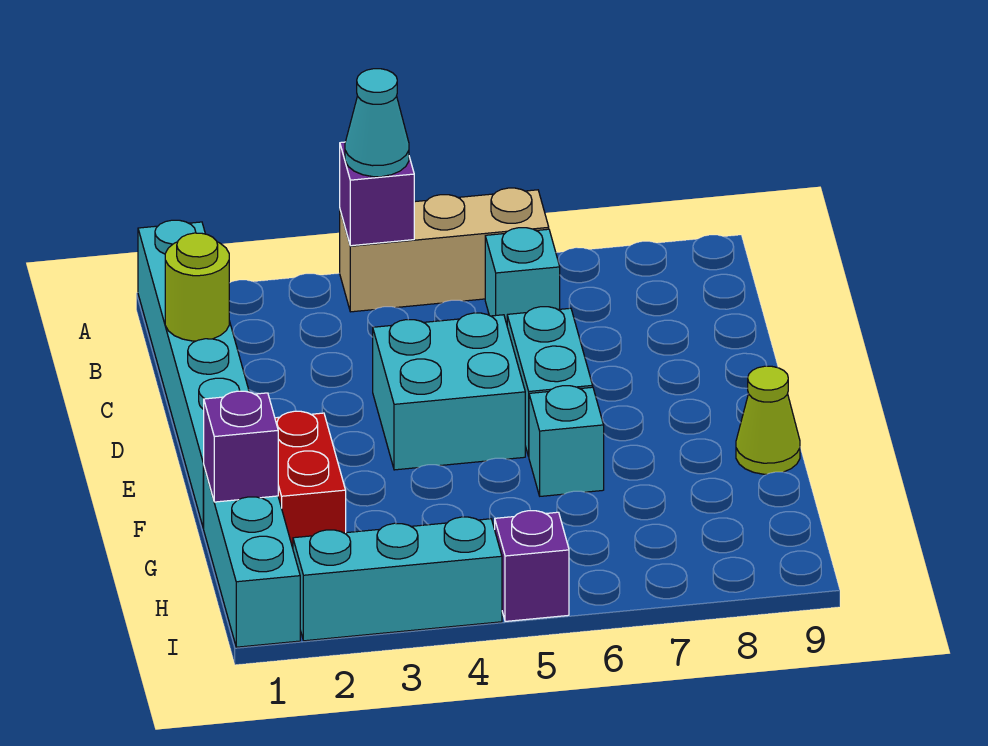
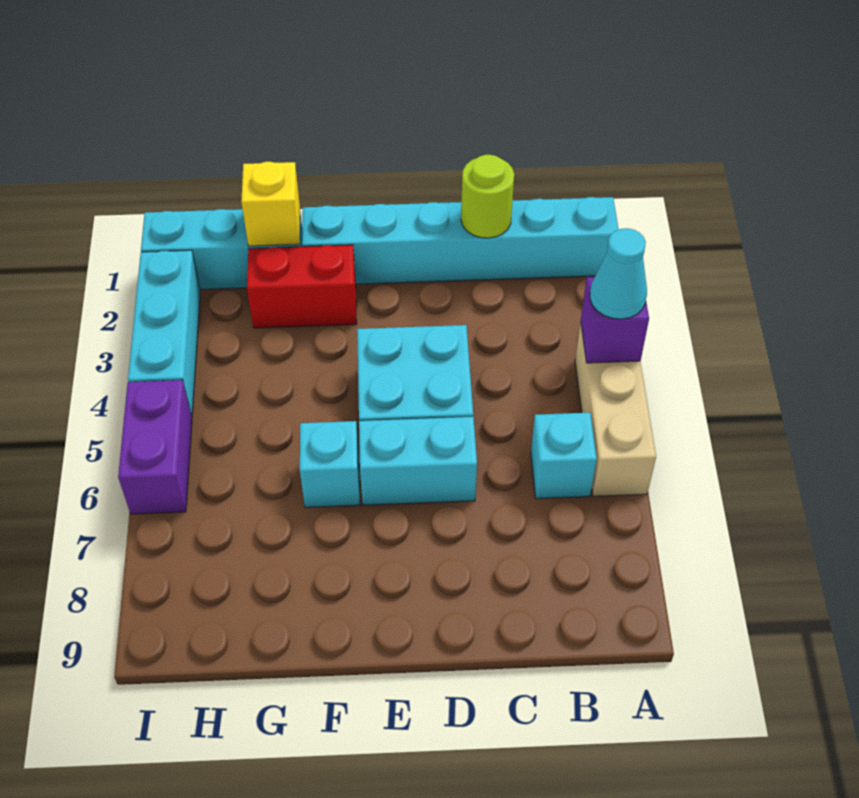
lime cone F9 level 1 -> none
purple brick G1 level 2 -> yellow brick G1 level 2
purple brick I5 level 1 -> purple brick I5:I6 level 1

